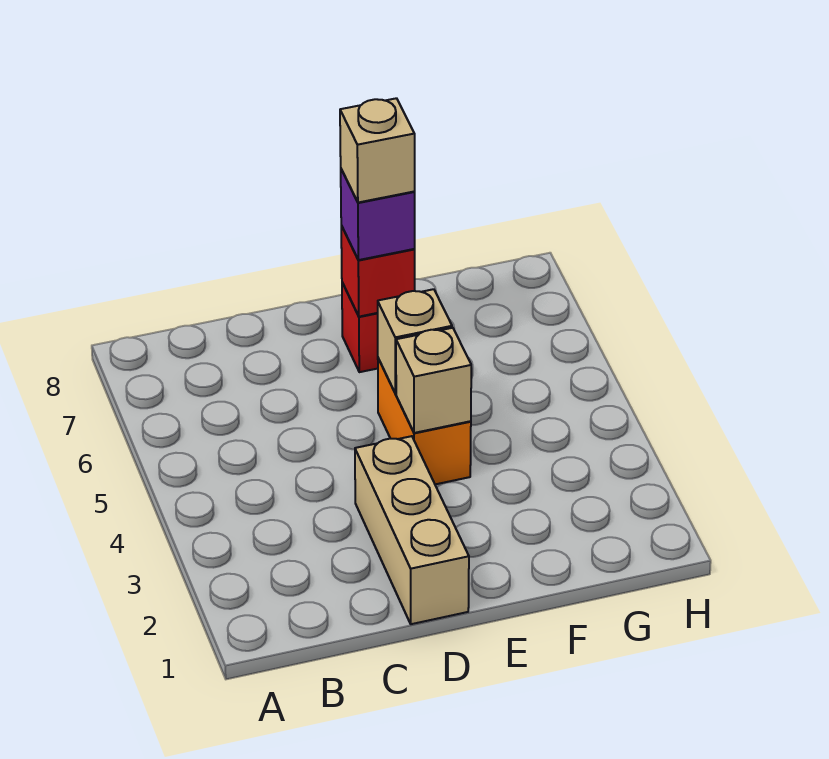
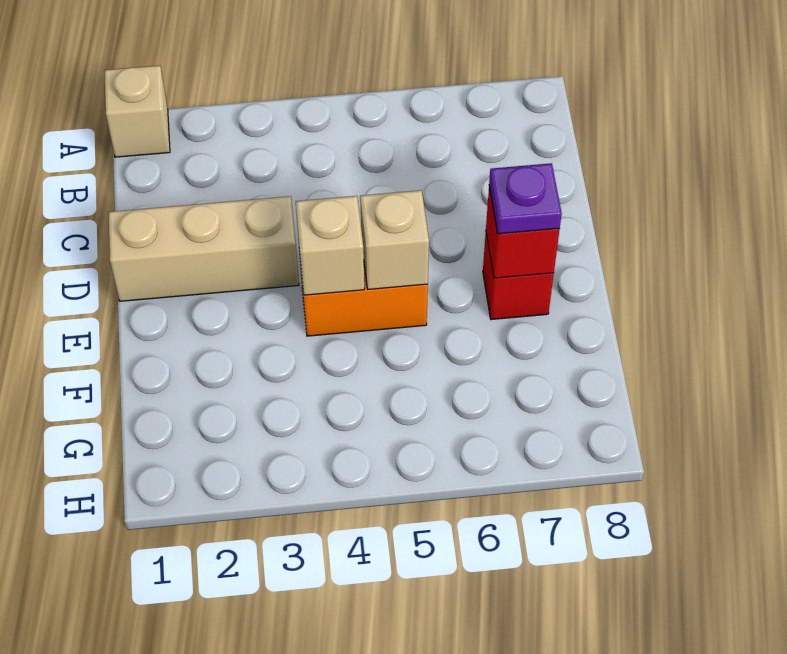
purple brick E7 level 3 -> purple plate E7 level 3
tan brick E7 level 4 -> tan brick A1 level 1

